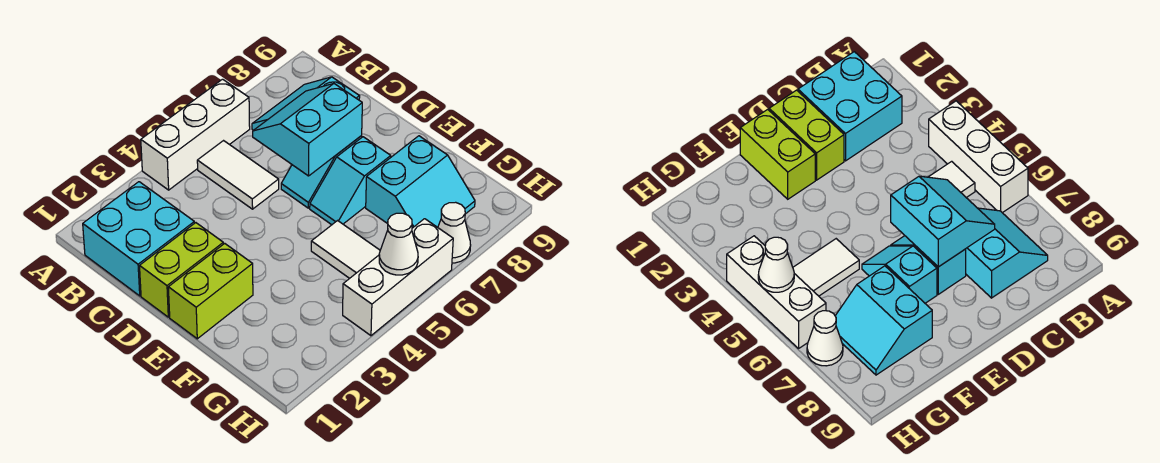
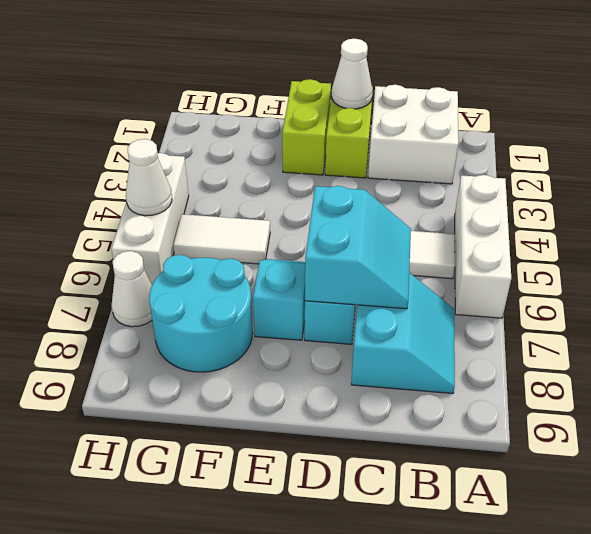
cyan brick B1:C2 level 1 -> white brick B1:C2 level 1
none -> white cone D1 level 2
cyan slope F7:G8 level 1 top F -> cyan round brick F7:G8 level 1

